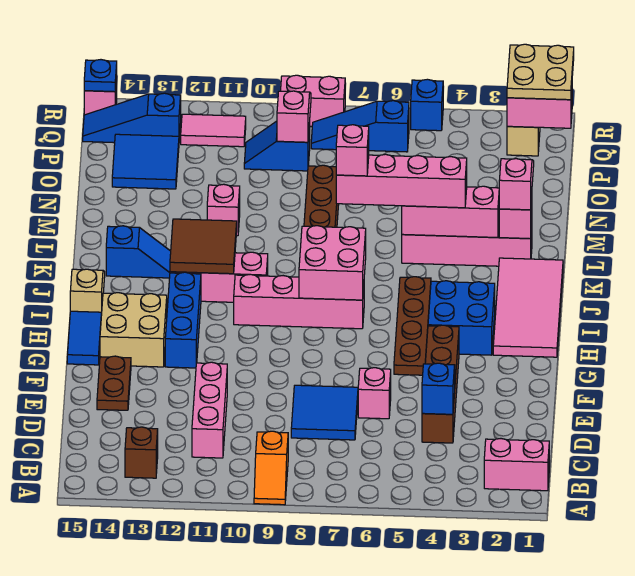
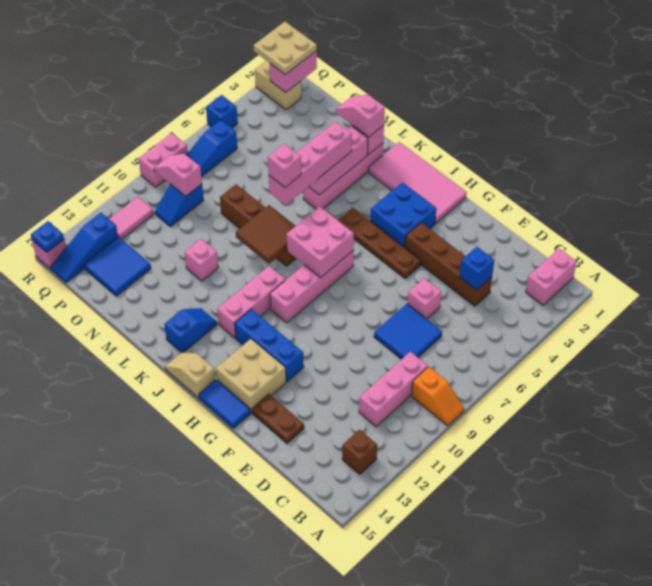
pink brick C11:E11 level 1 -> pink brick C9:C11 level 1
brown tile J11:K12 level 2 -> brown tile K8:L9 level 2

